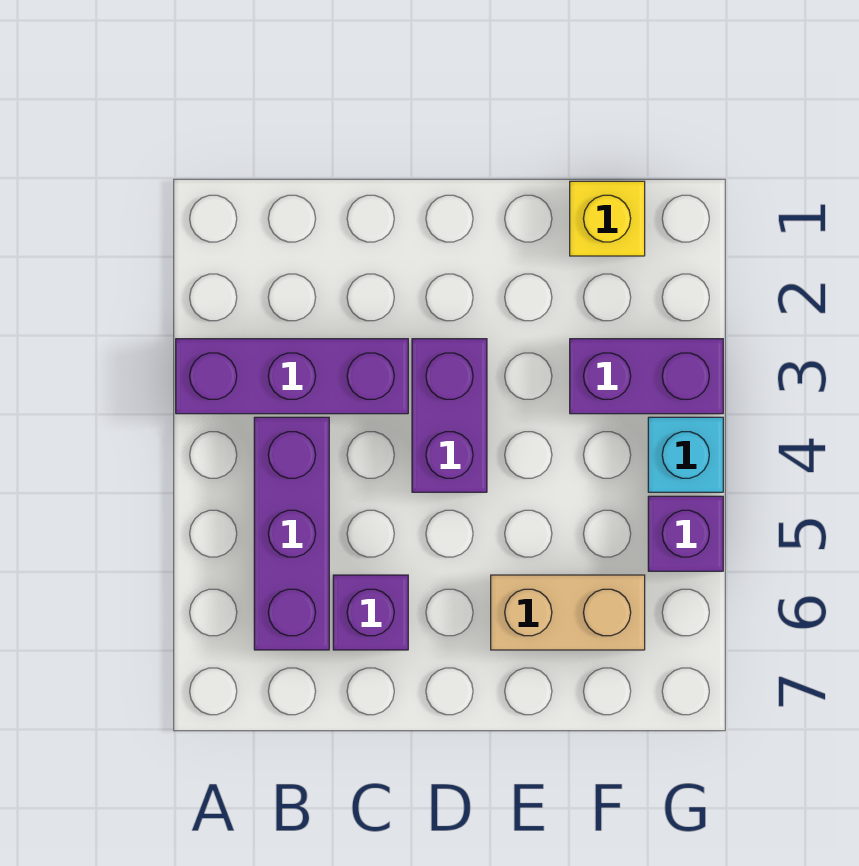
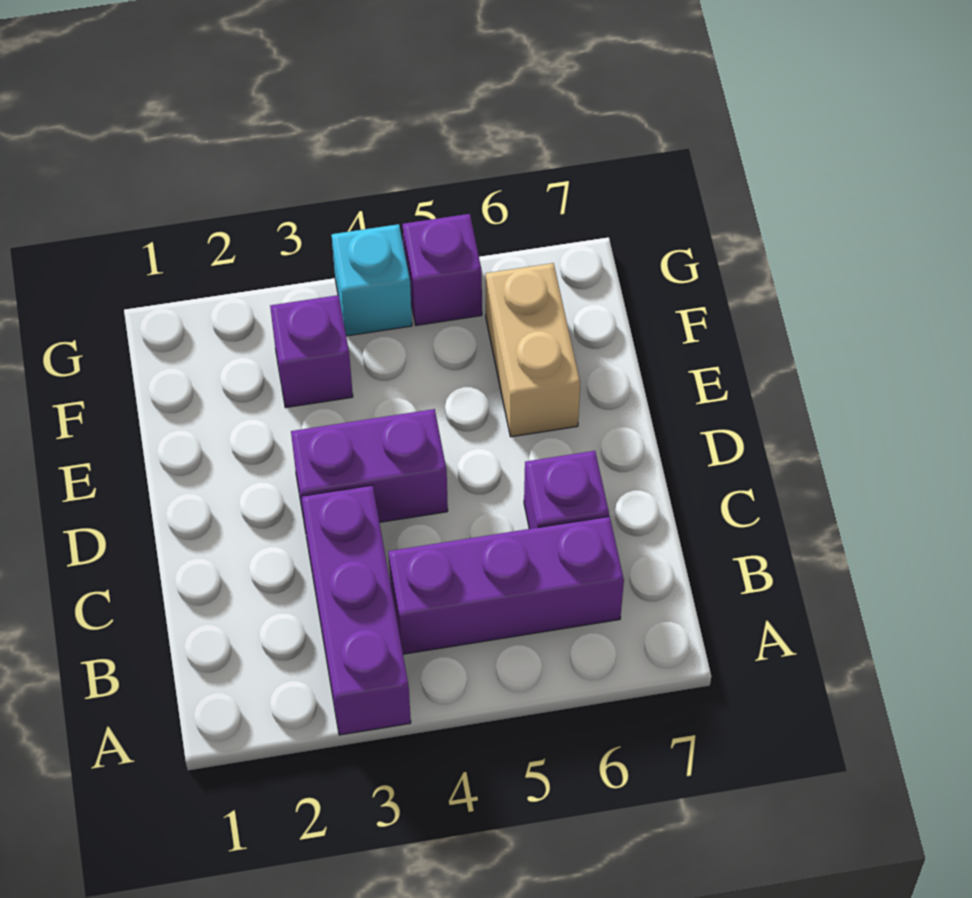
yellow brick F1 level 1 -> none
purple brick F3:G3 level 1 -> purple brick F3 level 1

